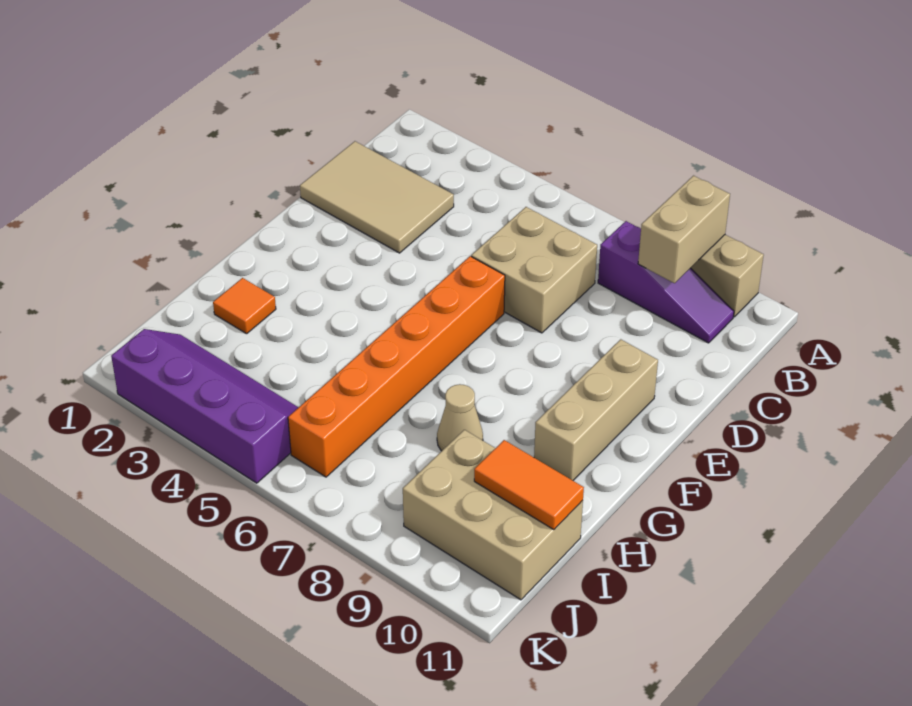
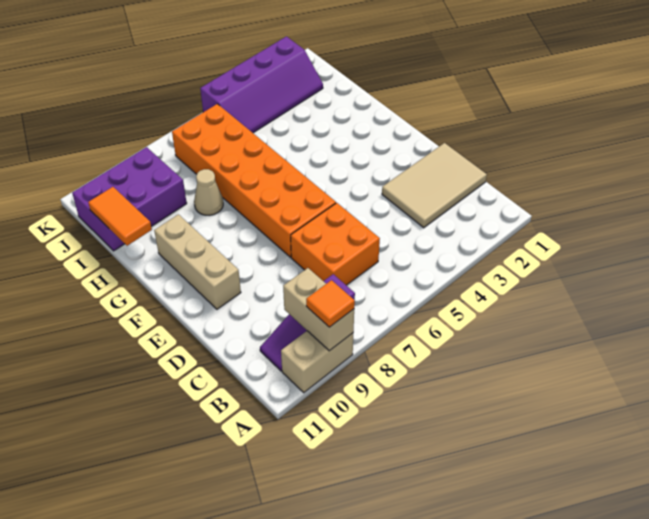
tan brick C6:D7 level 1 -> orange brick C6:D7 level 1
orange brick E6:J6 level 1 -> orange brick E6:J7 level 1
orange tile H2 level 1 -> orange tile A9 level 3
tan brick I9:J11 level 1 -> purple brick I9:J11 level 1
orange tile I10:I11 level 2 -> orange tile H11:I11 level 2

